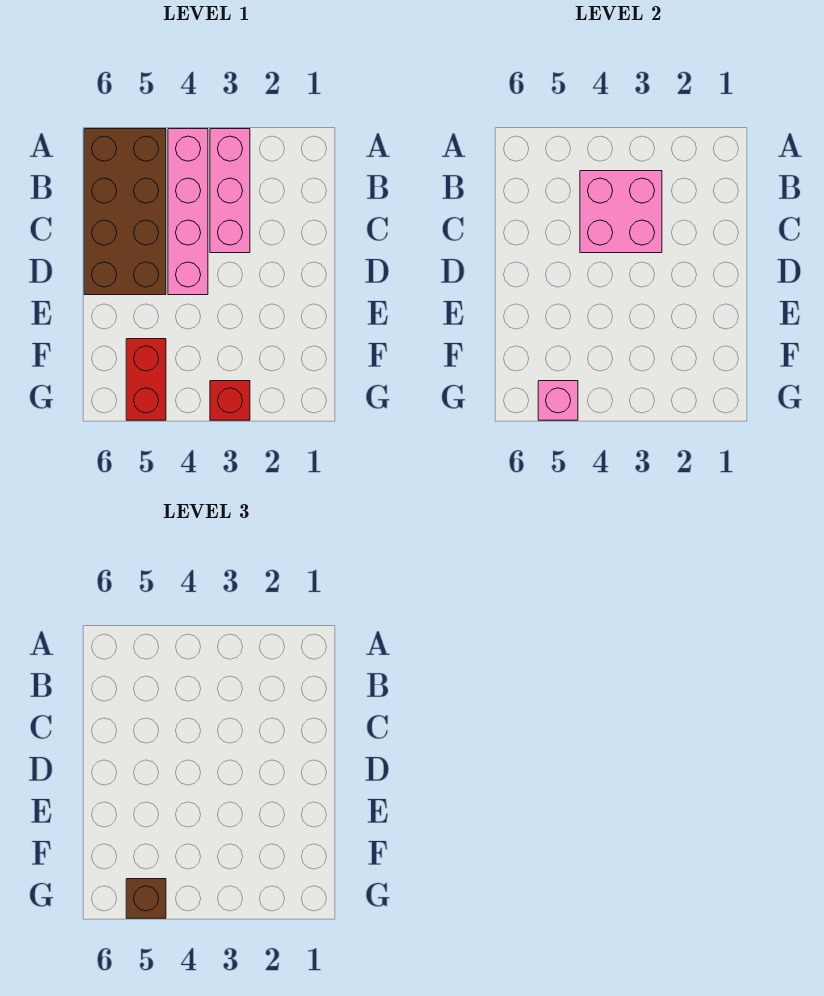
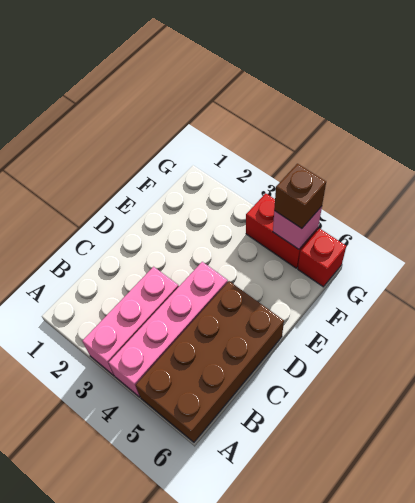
pink brick B3:C4 level 2 -> none
red brick F5:G5 level 1 -> red brick G4:G5 level 1
red brick G3 level 1 -> red brick G6 level 1

